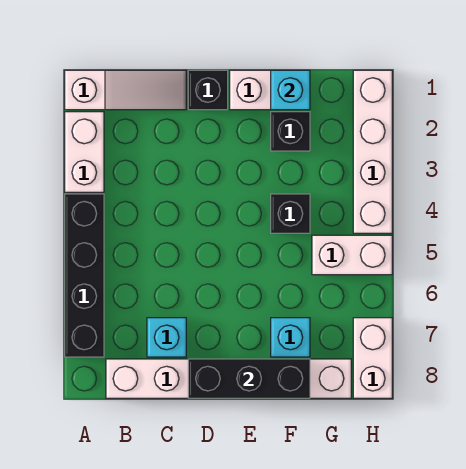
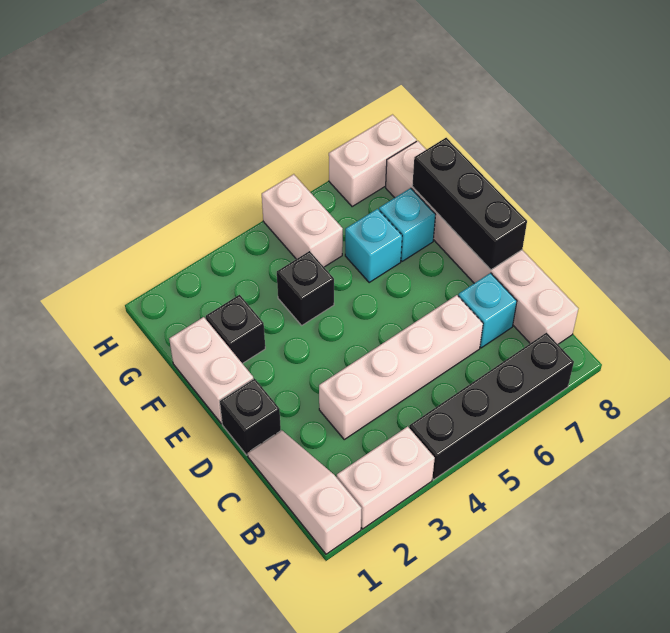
cyan brick F1 level 2 -> cyan brick F6 level 1
white brick H1:H4 level 1 -> white brick C3:C6 level 1

